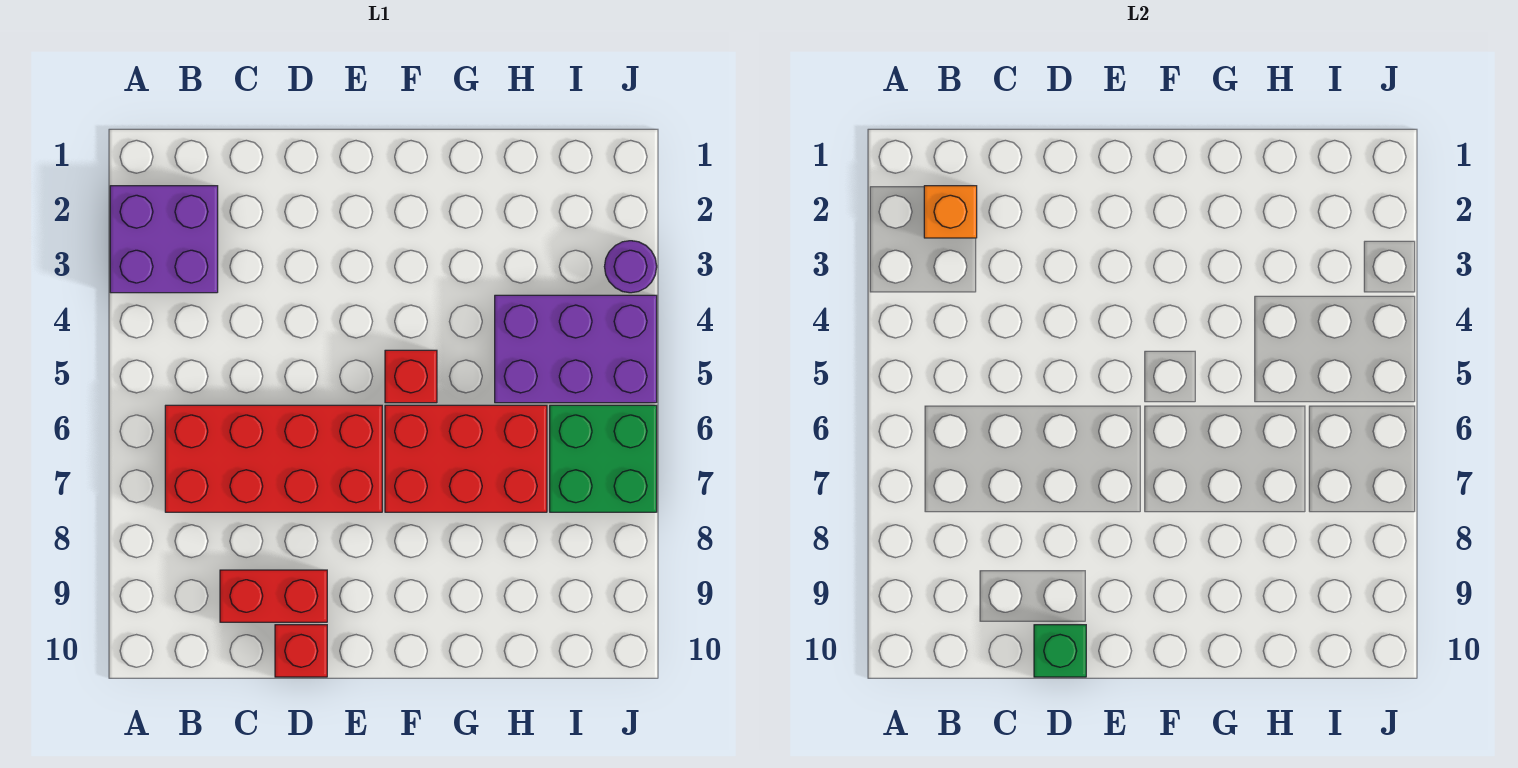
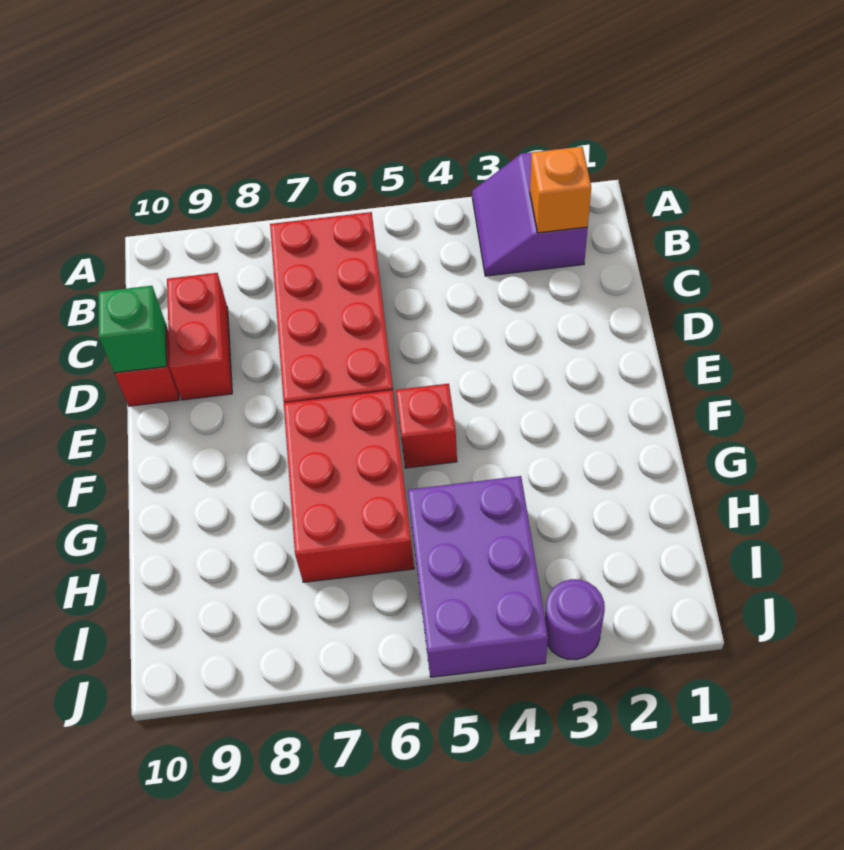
purple brick A2:B3 level 1 -> purple slope A2:B3 level 1 top 2
green brick I6:J7 level 1 -> none

